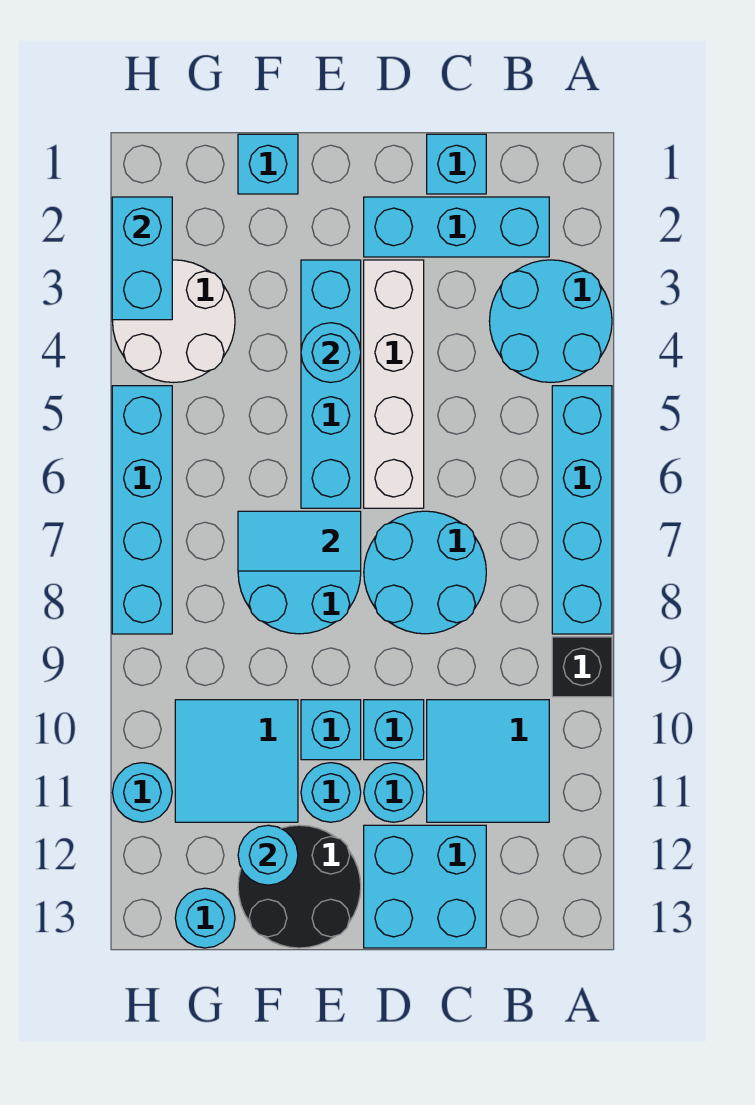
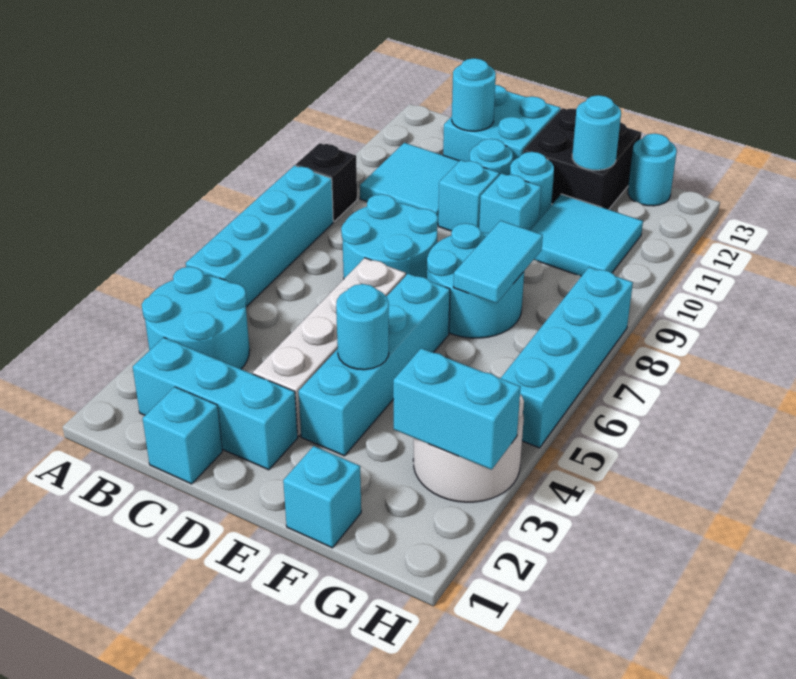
cyan tile E7:F7 level 2 -> cyan tile F7:F8 level 2
black round brick E12:F13 level 1 -> black brick E12:F13 level 1
cyan brick H2:H3 level 2 -> cyan brick G3:H3 level 2
cyan round brick H11 level 1 -> cyan round brick C12 level 2

